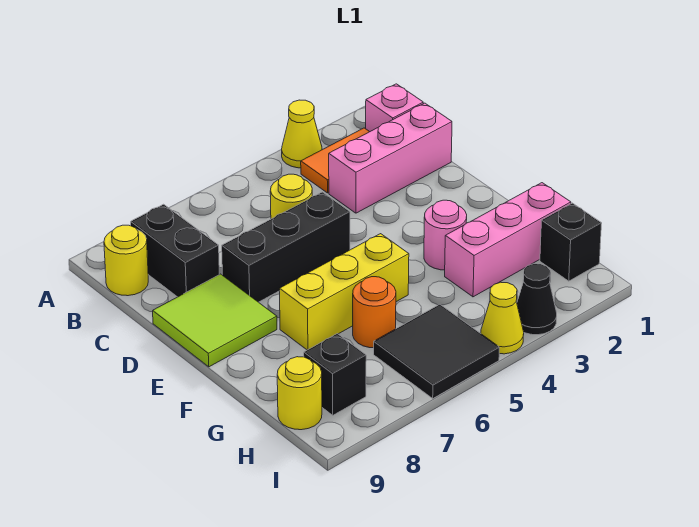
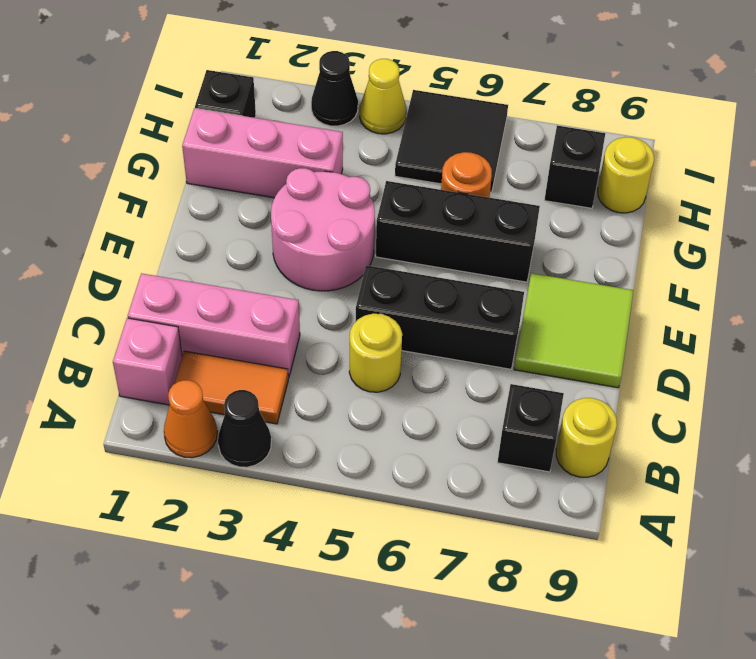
none -> orange cone A2 level 1
yellow cone A3 level 1 -> black cone A3 level 1
black brick B8:C8 level 1 -> black brick B8 level 1
pink round brick F3 level 1 -> pink round brick E3:F4 level 1
yellow brick F5:F7 level 1 -> black brick F5:F7 level 1

